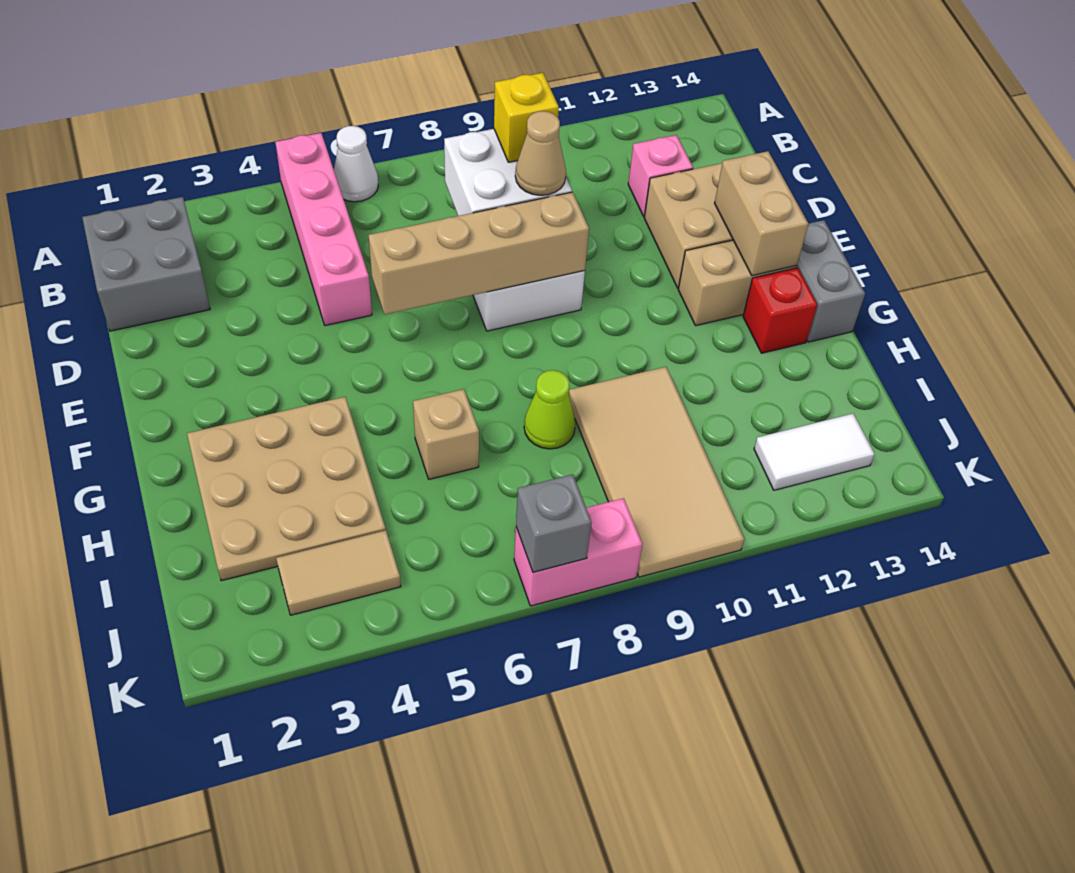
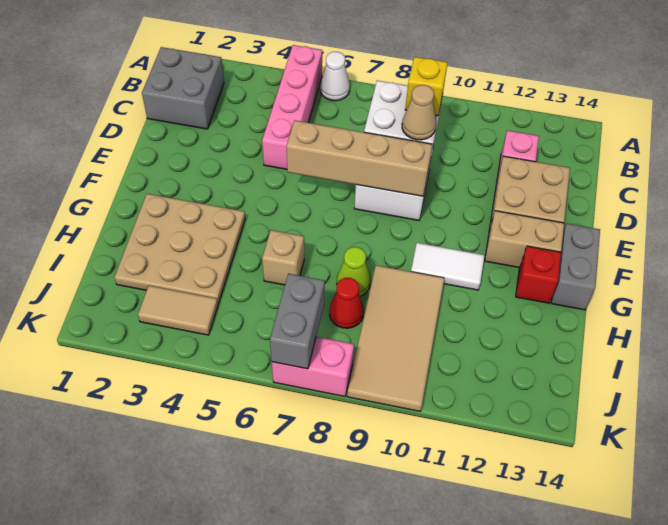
tan brick E13:F13 level 2 -> none
none -> red cone I8 level 1
white tile J12:J13 level 1 -> white tile G10:G11 level 1
grey brick K7 level 2 -> grey brick J7:K7 level 2

